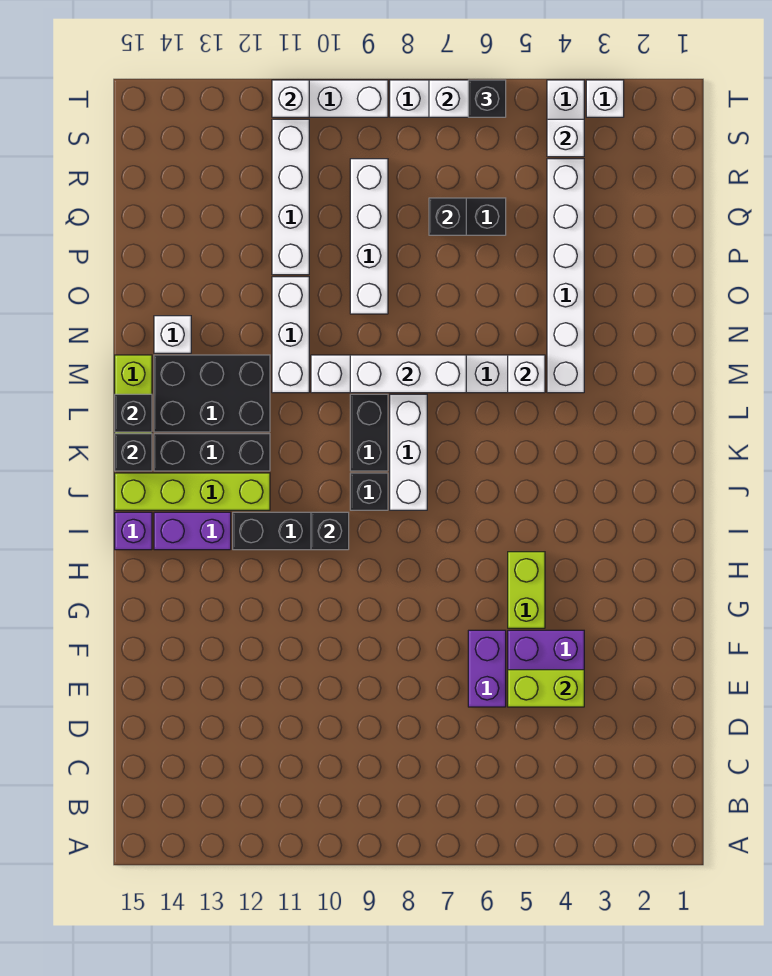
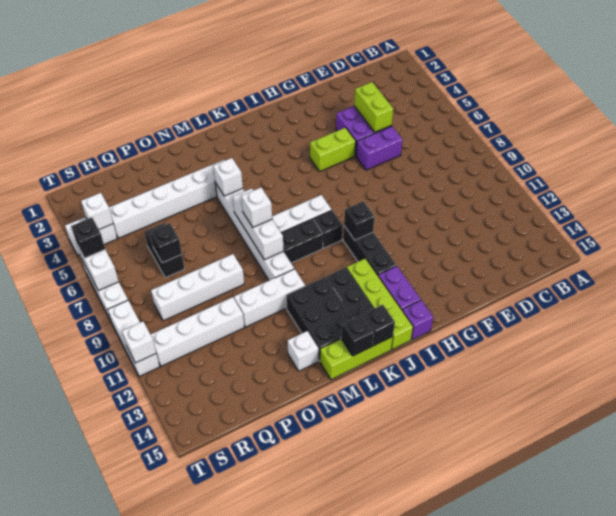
white brick T3 level 1 -> white brick M8 level 3

